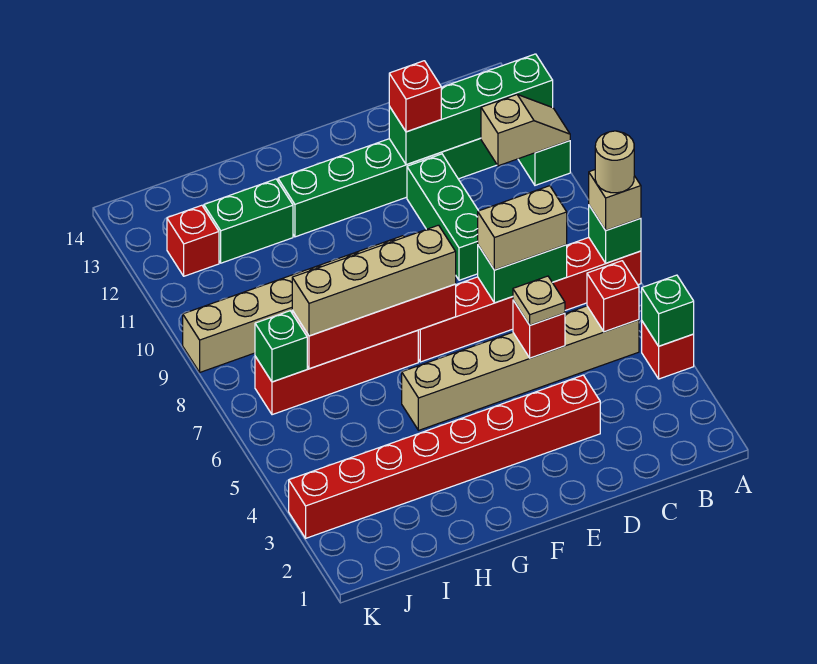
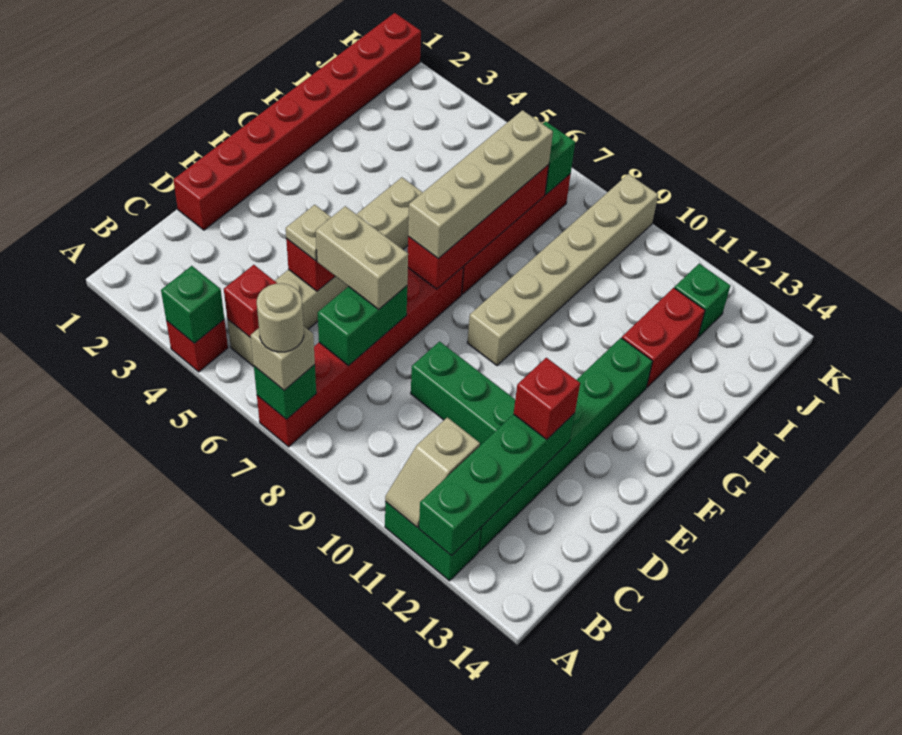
tan brick C7:D7 level 3 -> tan brick D6:D7 level 3
red brick D3:K3 level 1 -> red brick D1:K1 level 1
green brick H12:I12 level 1 -> red brick H12:I12 level 1
red brick J12 level 1 -> green brick J12 level 1

